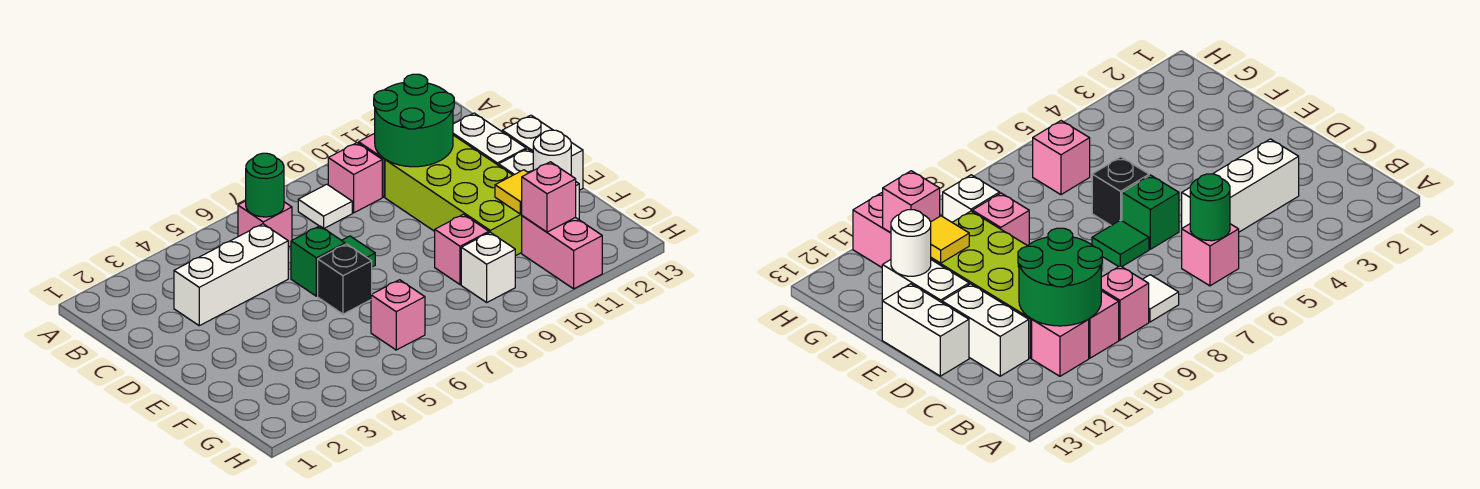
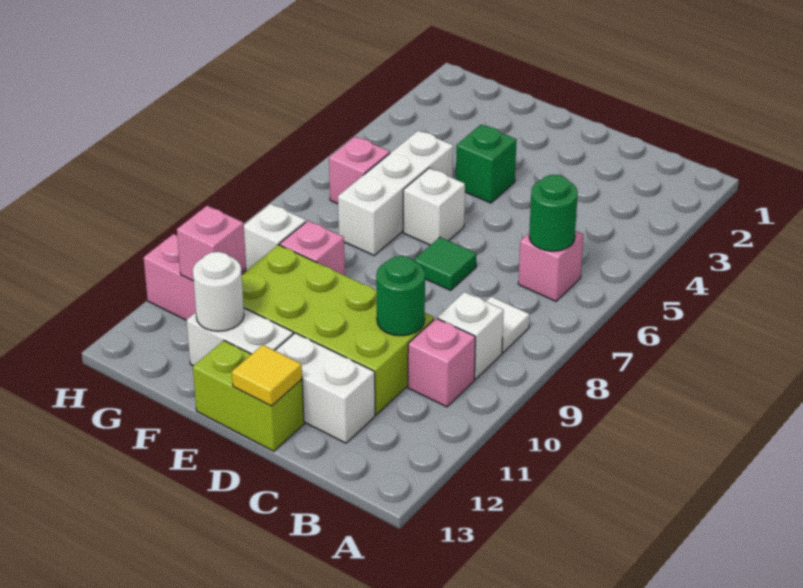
pink brick B9 level 1 -> white brick B9 level 1
green round brick B10:C11 level 2 -> green round brick C10 level 2
pink brick B11 level 1 -> none
white brick C3:C5 level 1 -> white brick F5:F7 level 1
green brick D6 level 1 -> green brick E4 level 1
white brick D13:E13 level 1 -> lime brick D13:E13 level 1
black brick E6 level 1 -> white brick E6 level 1
yellow tile F11 level 2 -> yellow tile D13 level 2

